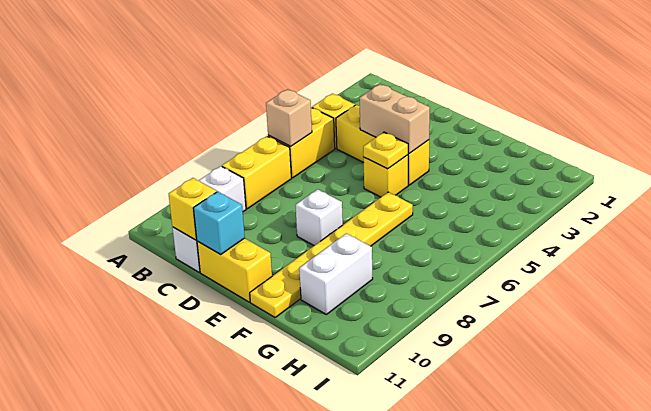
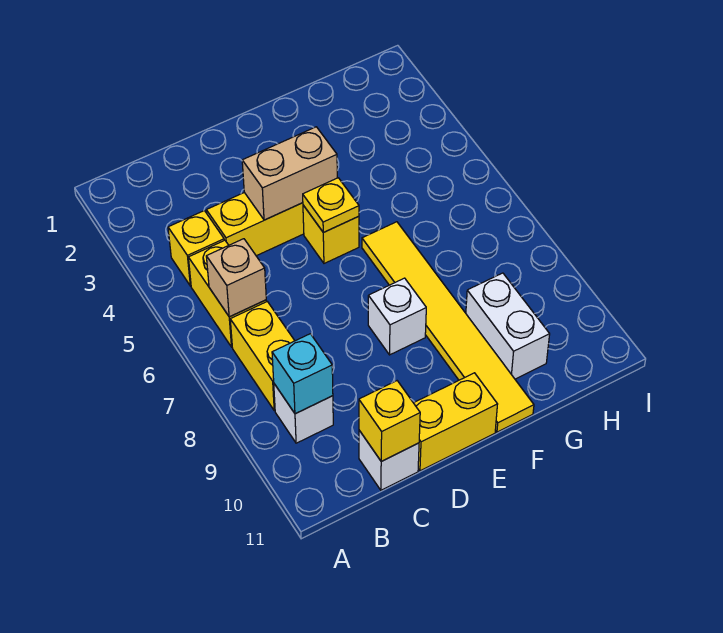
cyan brick D11 level 2 -> cyan brick B9 level 2
yellow plate F6:F11 level 1 -> yellow tile F6:F11 level 1

